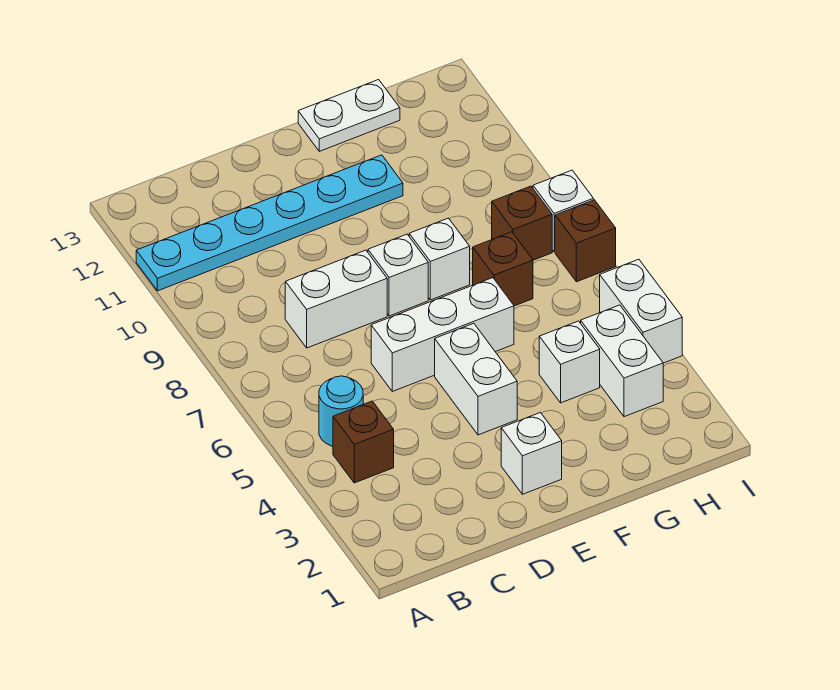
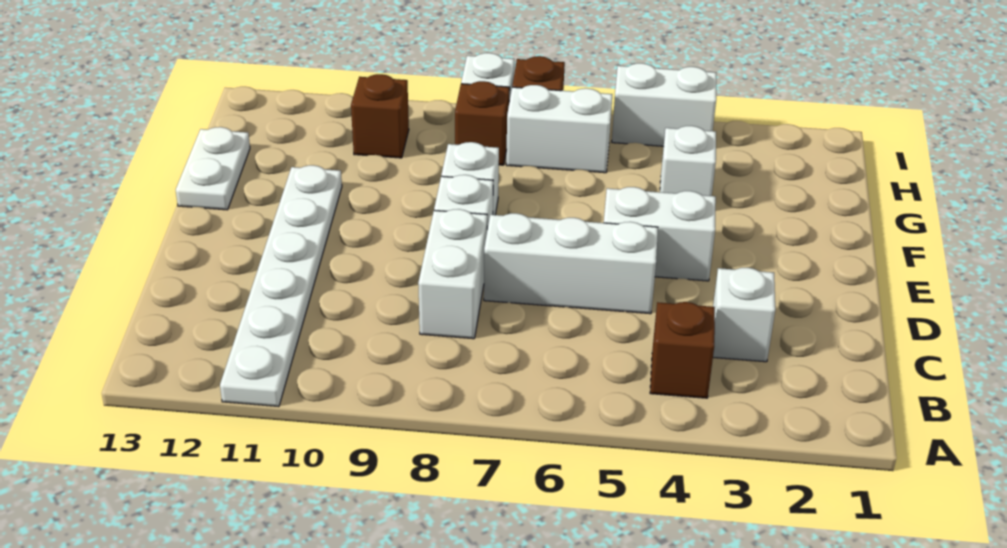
cyan plate A11:F11 level 1 -> white plate A11:F11 level 1
cyan round brick B5 level 1 -> none
white brick D6:F6 level 1 -> white brick D5:D7 level 1
white brick E2 level 1 -> white brick C3 level 1
brown brick G7 level 1 -> brown brick H10 level 1
white brick H3:H4 level 1 -> white brick H6:H7 level 1

